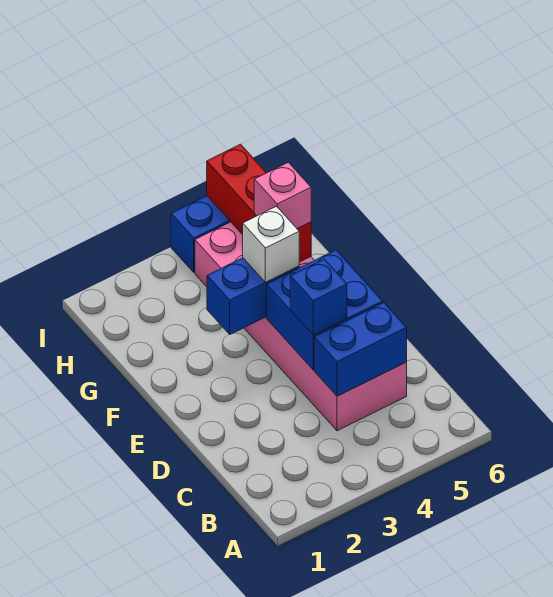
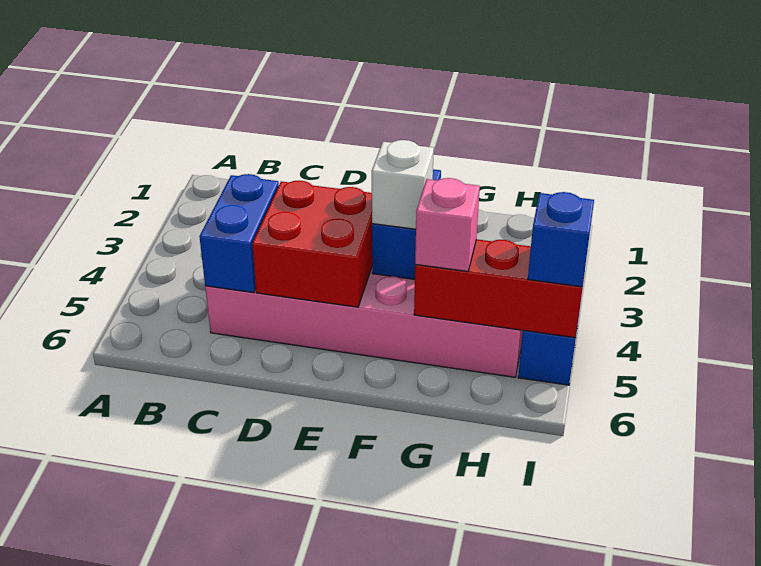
blue brick D4:E5 level 2 -> red brick D4:E5 level 2
blue brick D4 level 3 -> blue brick I5 level 3

